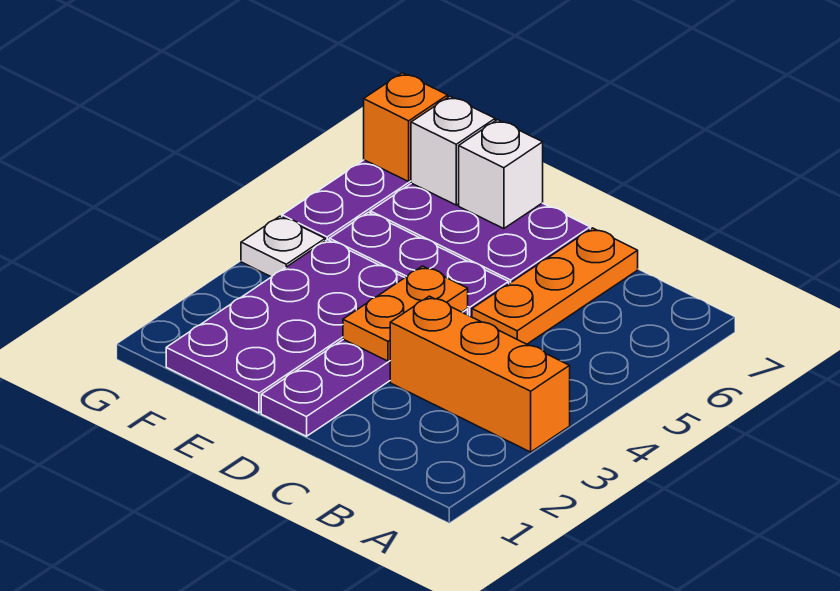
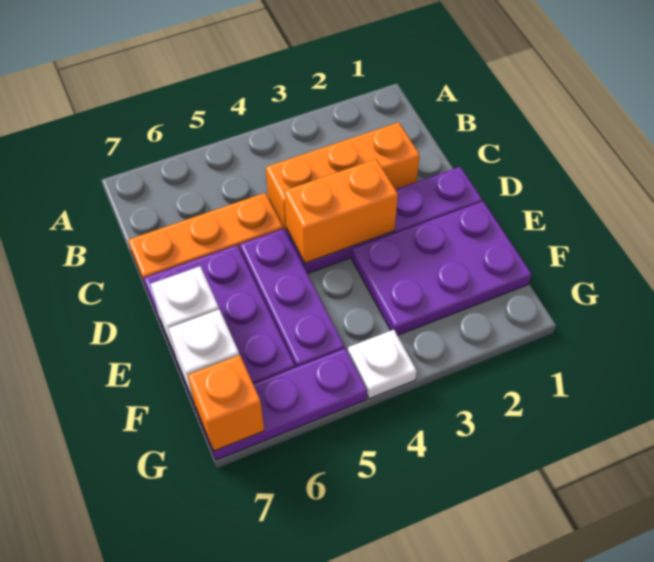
orange brick A3:C3 level 1 -> orange brick C2:C4 level 1
orange plate D3:D4 level 2 -> orange brick D3:D4 level 2
purple plate E1:F4 level 1 -> purple plate E1:F3 level 1

